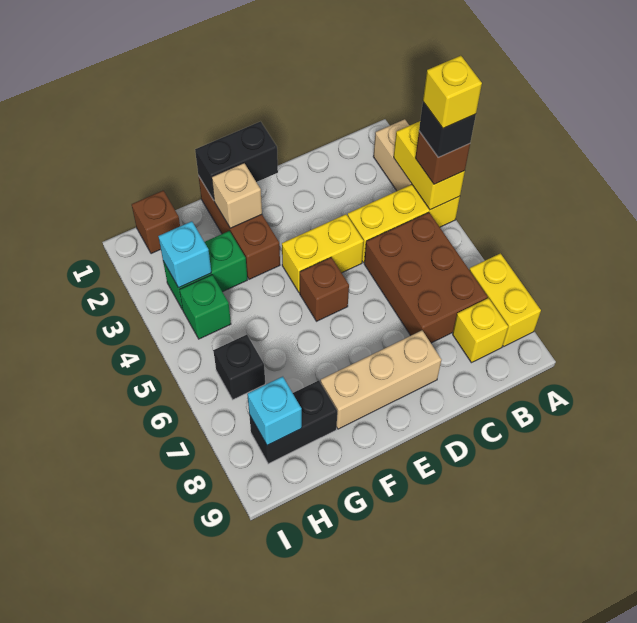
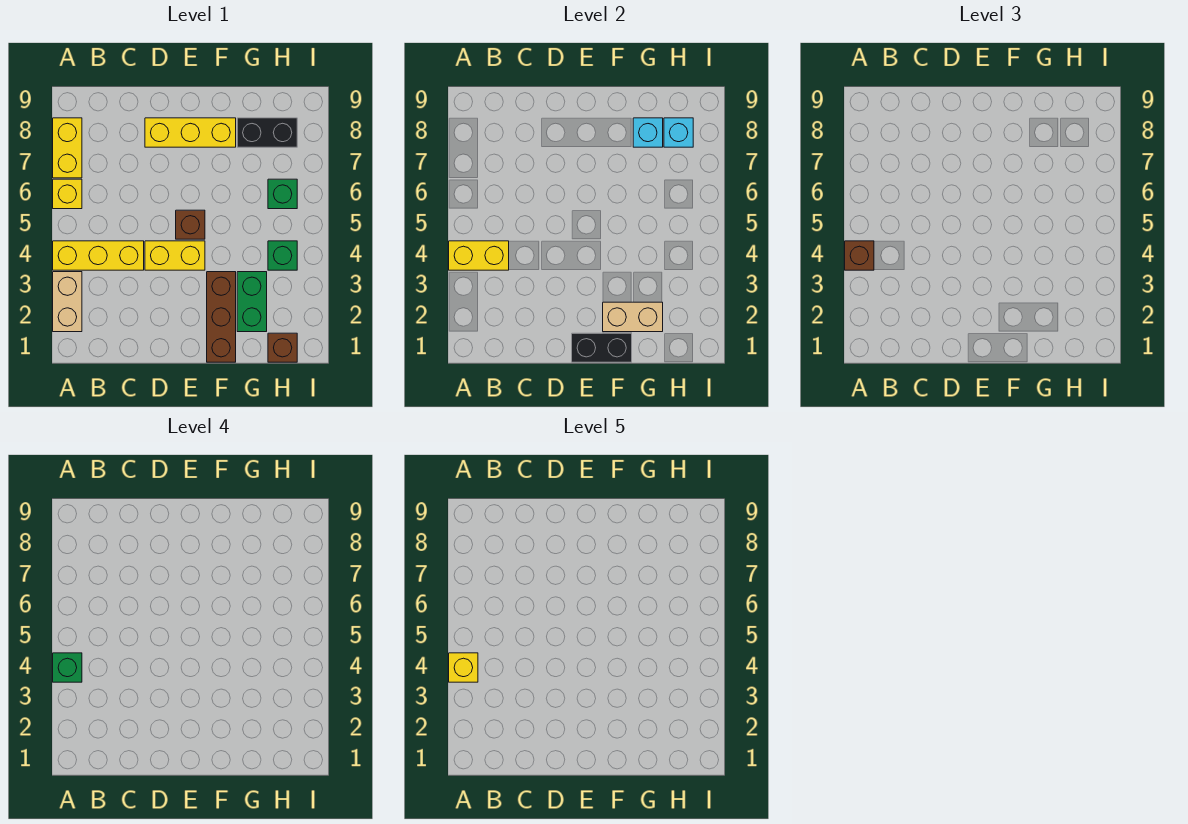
yellow brick A3:A4 level 2 -> yellow brick A4:B4 level 2
black brick A4 level 4 -> green brick A4 level 4
brown brick B5:C7 level 1 -> none
yellow brick B8 level 1 -> yellow brick A6 level 1
tan brick D8:F8 level 1 -> yellow brick D8:F8 level 1
tan brick F2 level 2 -> tan brick F2:G2 level 2
green brick G3:H3 level 1 -> green brick G2:G3 level 1
cyan brick H3 level 2 -> cyan brick G8 level 2
black brick H6 level 1 -> green brick H6 level 1

